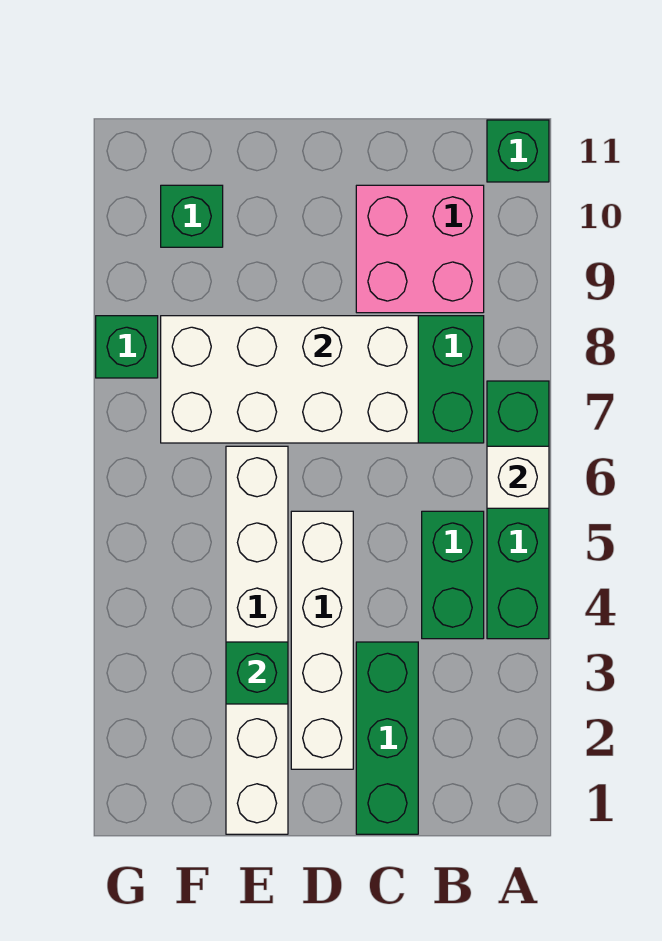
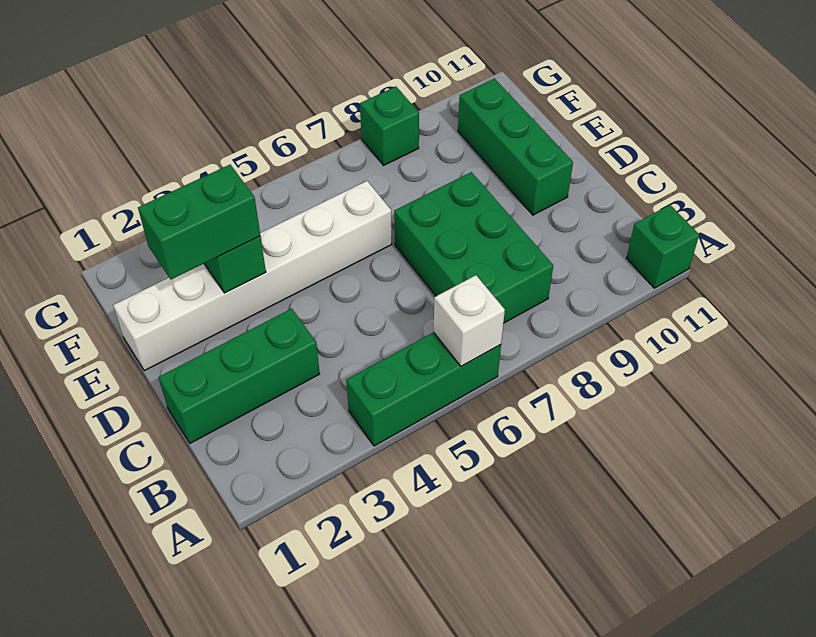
green brick A4:A7 level 1 -> green brick A4:A6 level 1
green brick B4:B5 level 1 -> green brick E2:E3 level 3
pink brick B9:C10 level 1 -> none
white brick C7:F8 level 2 -> none
white brick D2:D5 level 1 -> none
green brick F10 level 1 -> green brick D10:F10 level 1

